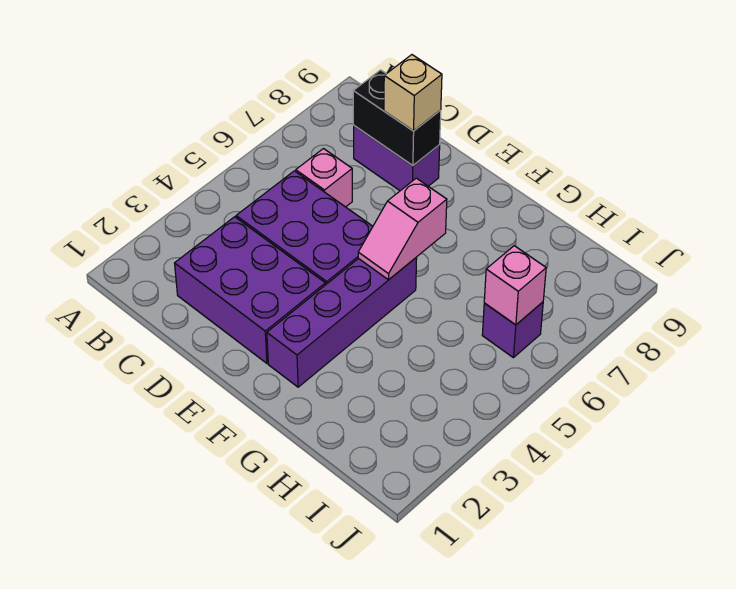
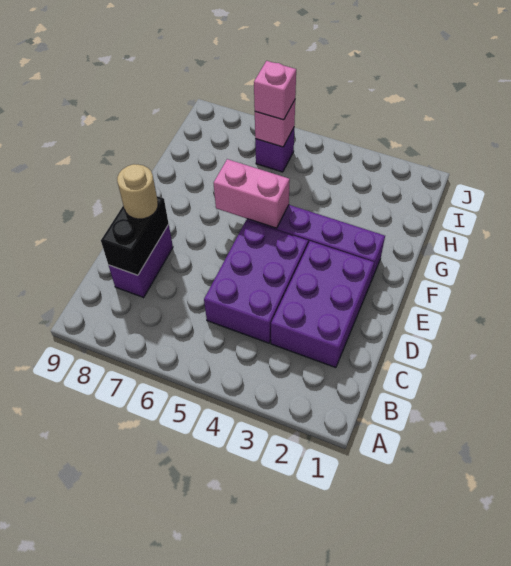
pink brick C6 level 1 -> pink brick I6 level 3
tan brick D8 level 3 -> tan round brick D8 level 3
pink slope F5:F6 level 2 top 6 -> pink brick F5:F6 level 2

